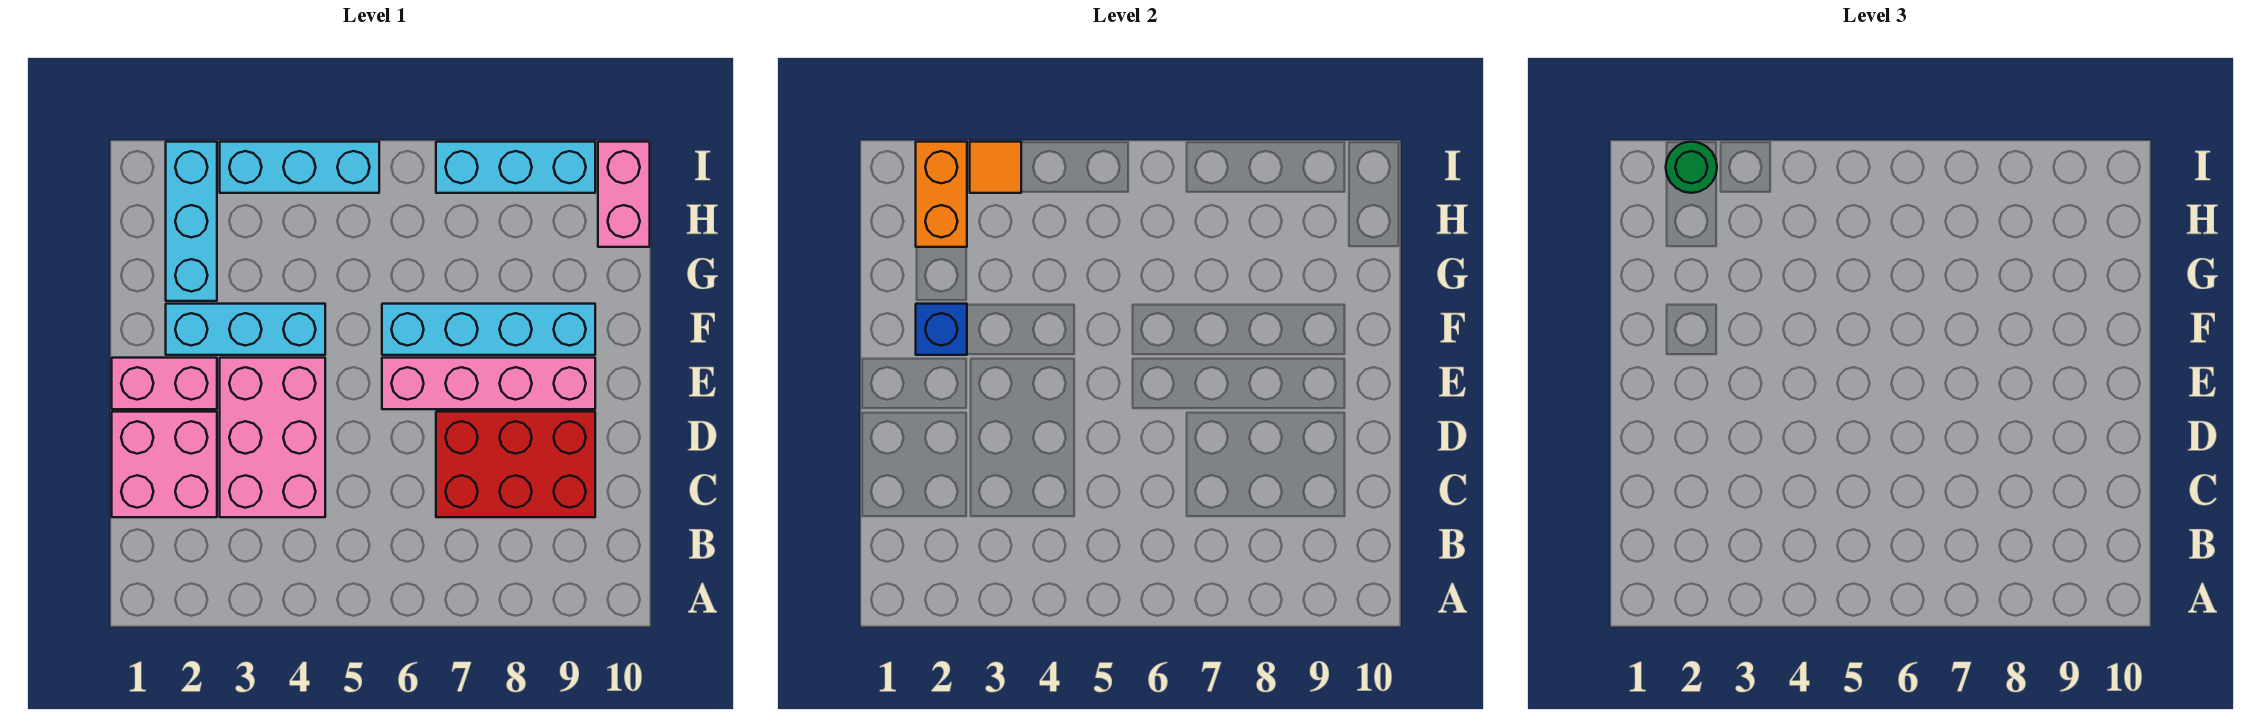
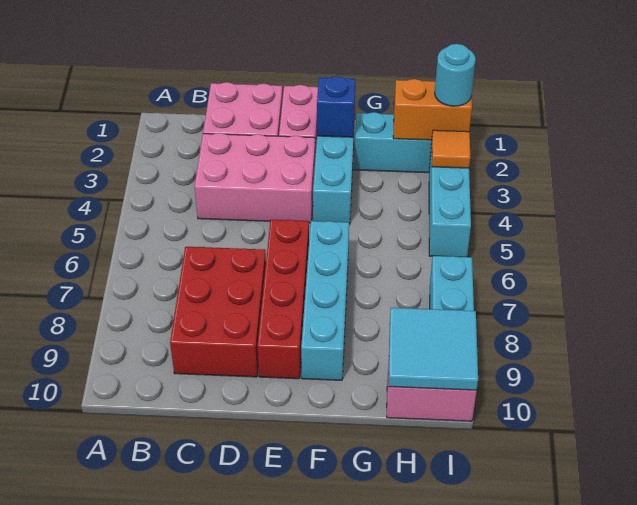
pink brick E6:E9 level 1 -> red brick E6:E9 level 1
none -> cyan tile H9:I10 level 2
green round brick I2 level 3 -> cyan round brick I2 level 3

